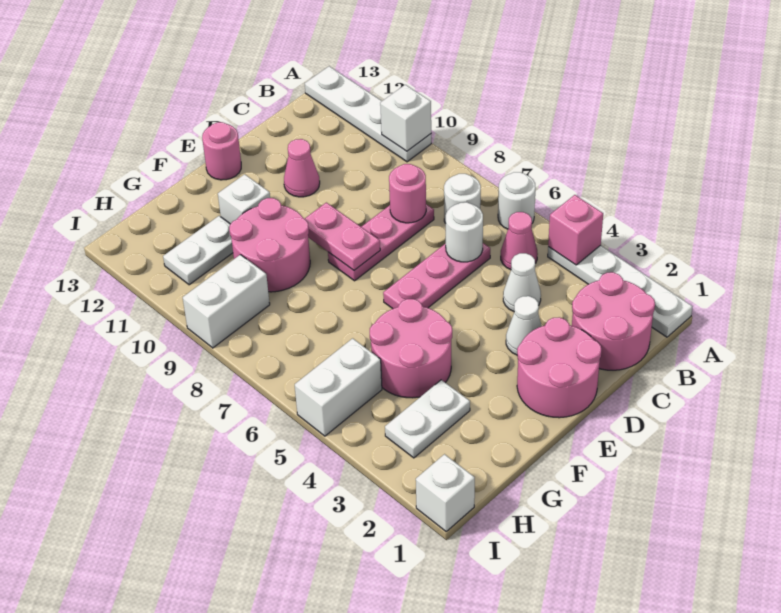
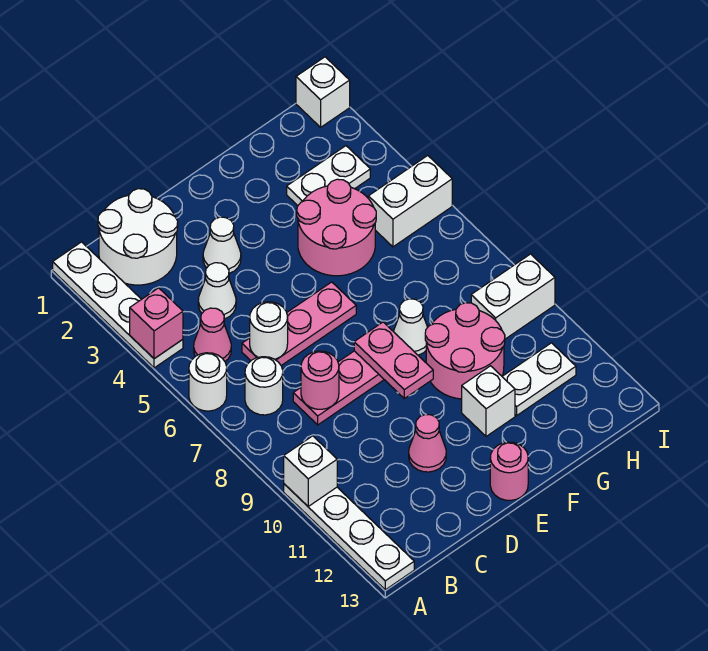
pink round brick B1:C2 level 1 -> white round brick B1:C2 level 1
pink round brick D1:E2 level 1 -> none
none -> white cone F8 level 1

